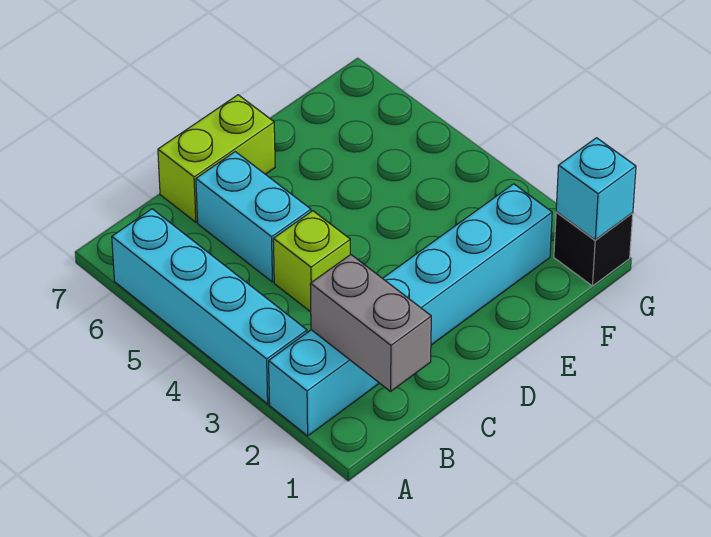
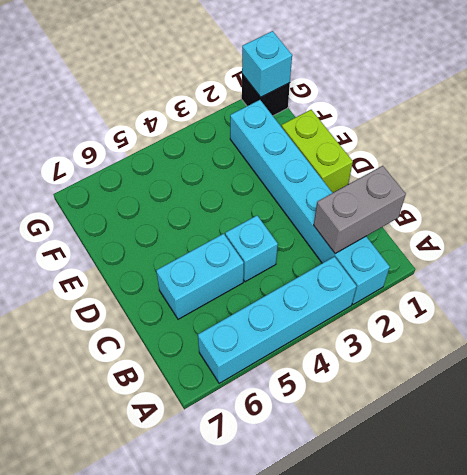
lime brick C4 level 1 -> cyan brick C4 level 1
lime brick C7:D7 level 1 -> lime brick D1:E1 level 1

